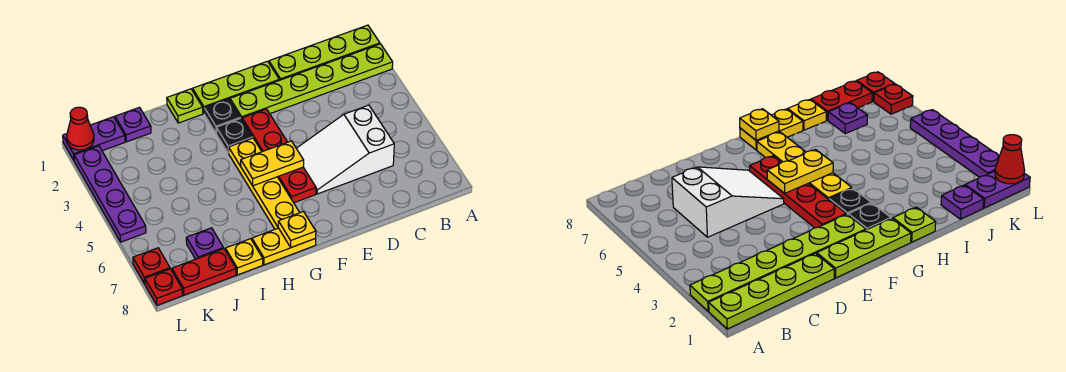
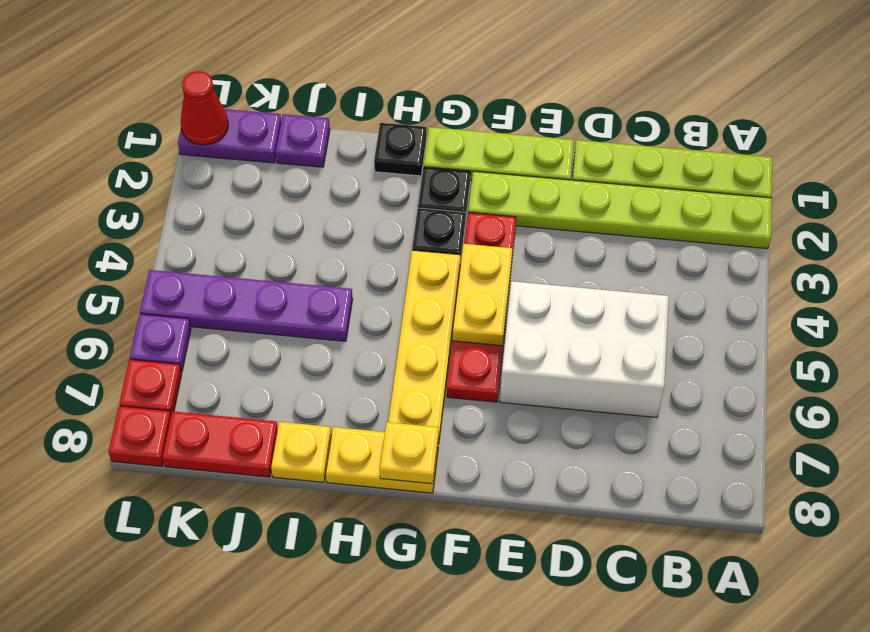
white slope C5:E6 level 1 top C -> white brick C5:E6 level 1
yellow plate F5:G5 level 2 -> yellow plate F4:F5 level 2
lime plate H1 level 1 -> black plate H1 level 1
purple plate J7 level 1 -> purple plate L6 level 1
purple plate L2:L5 level 1 -> purple plate I5:L5 level 1

